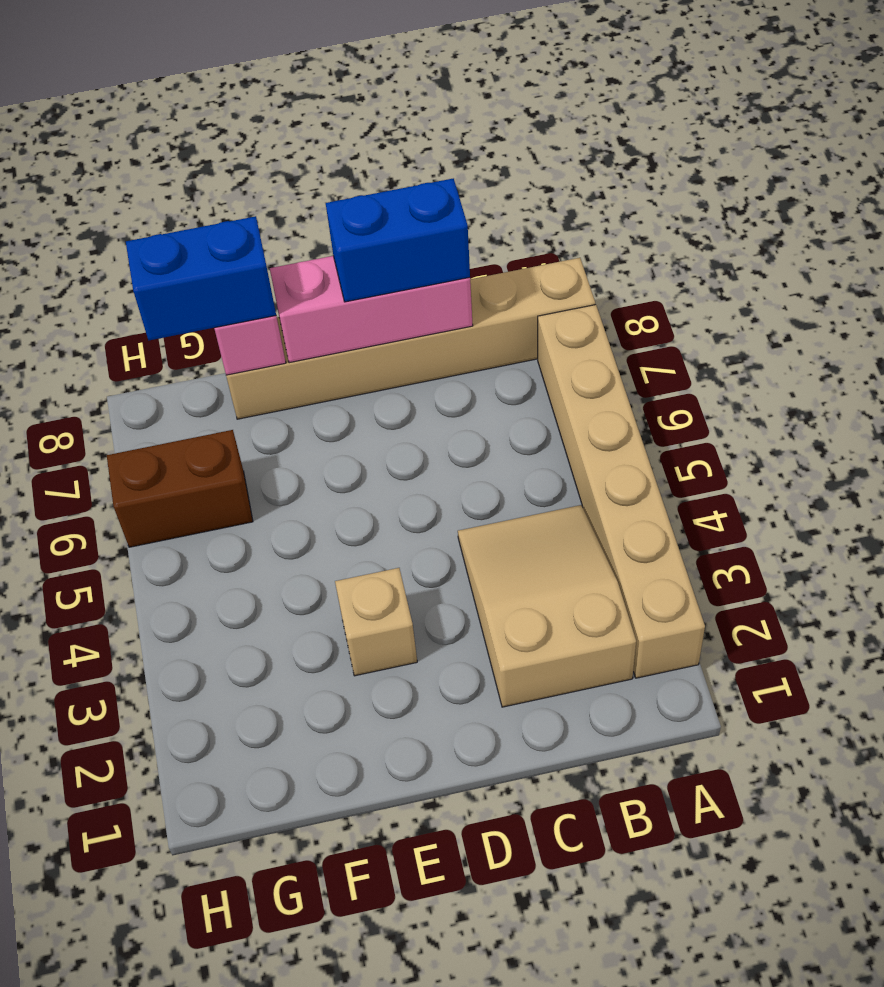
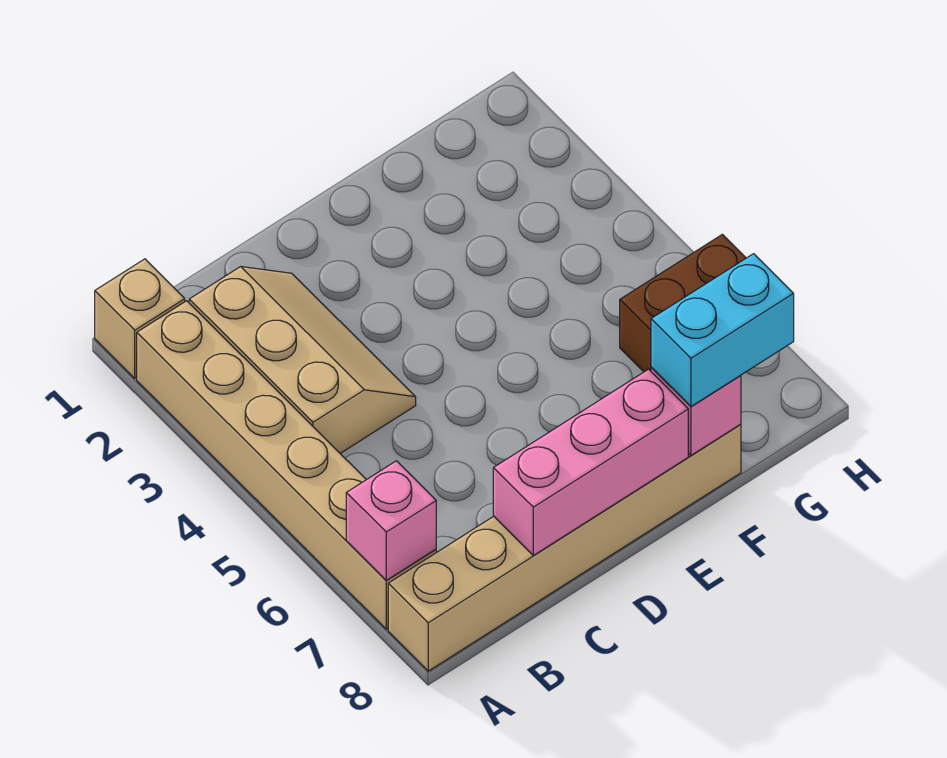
none -> pink brick A7 level 2
tan slope B2:C4 level 1 top 2 -> tan slope B2:C4 level 1 top B
blue brick C8:D8 level 3 -> none
tan brick E3 level 1 -> tan brick A1 level 1
blue brick F8:G8 level 3 -> cyan brick F8:G8 level 3

